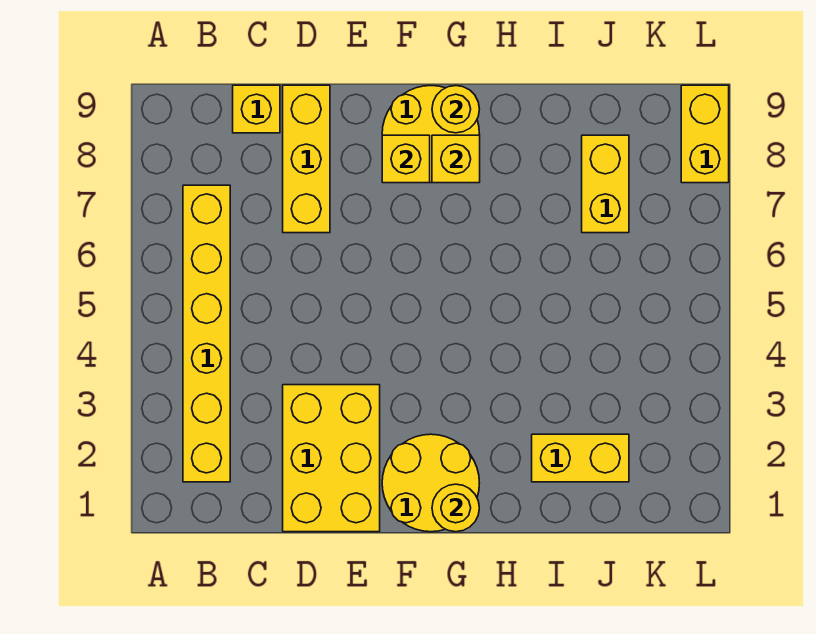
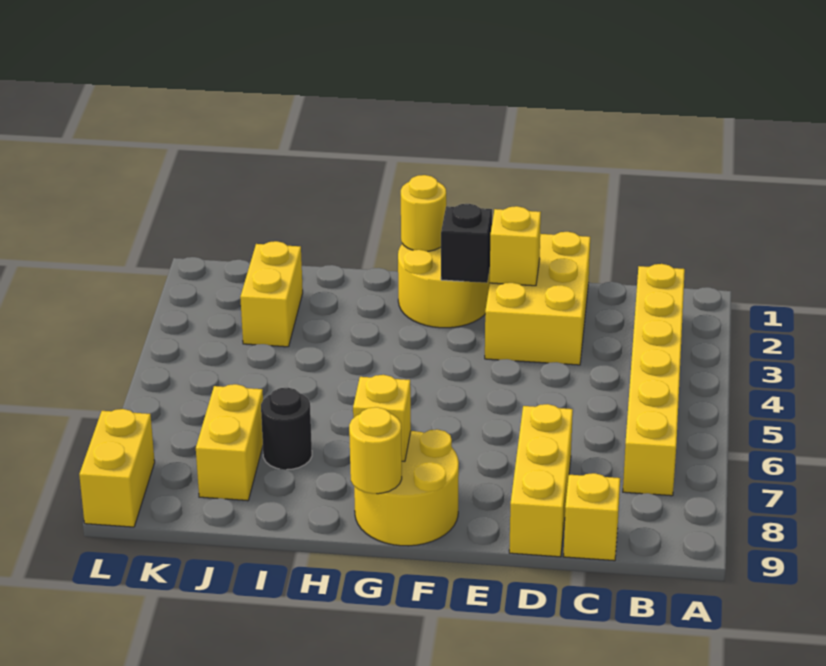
none -> black brick F2 level 2
yellow brick F8 level 2 -> yellow brick E2 level 2
yellow brick I2:J2 level 1 -> yellow brick J2:J3 level 1
none -> black round brick I7 level 1

